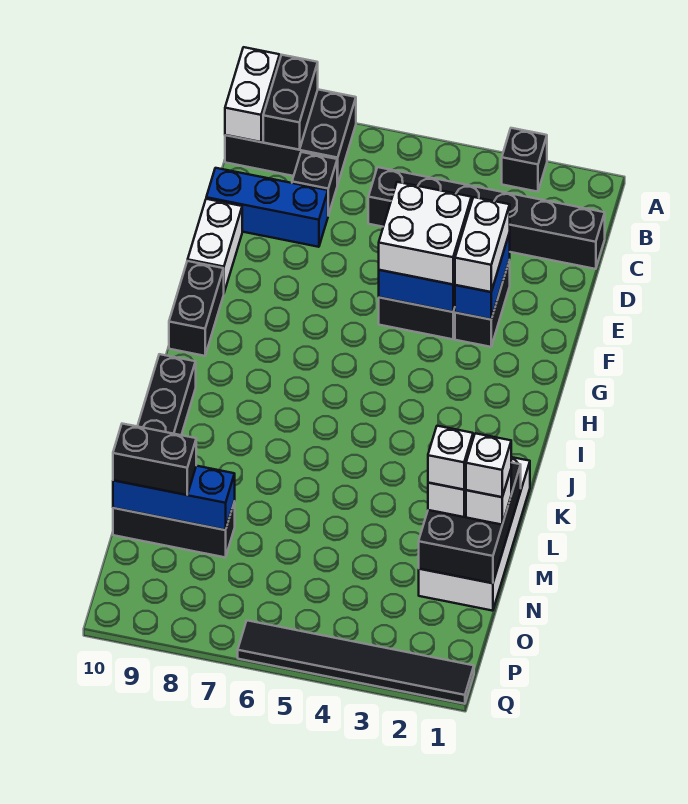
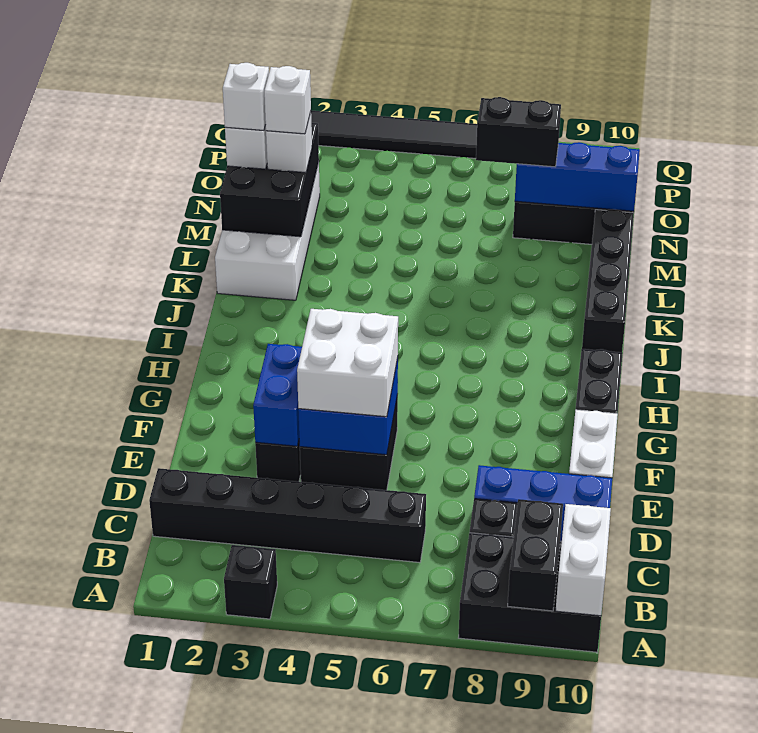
white brick E3:F3 level 3 -> none
black brick N9:N10 level 3 -> black brick N7:N8 level 3

